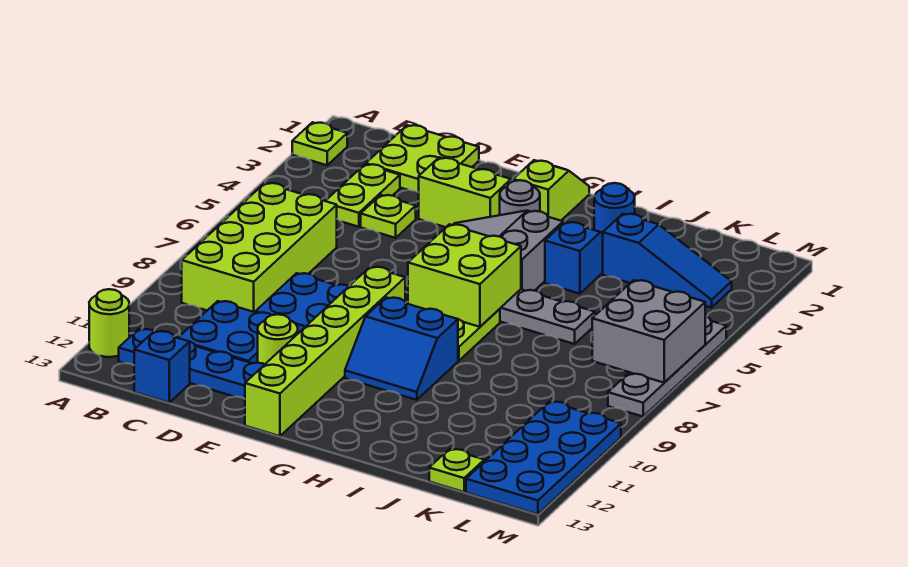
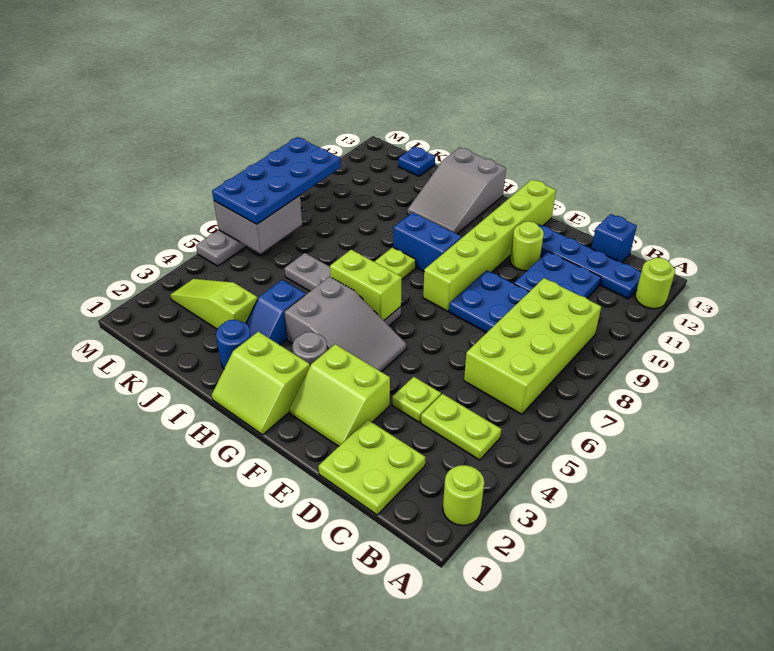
lime plate A2 level 1 -> lime round brick A2 level 1
lime plate C3:C4 level 1 -> lime plate B4:C4 level 1
lime slope G1:G2 level 1 top 2 -> lime slope G1:H2 level 1 top 2
lime brick G6:H7 level 2 -> lime brick G6:H6 level 2
none -> grey slope H11:I13 level 1 top 13
blue slope J3:L3 level 1 top J -> lime slope J3:L3 level 1 top J
lime plate K13 level 1 -> blue plate K13 level 1
blue plate L10:M13 level 1 -> blue plate L6:M9 level 3

